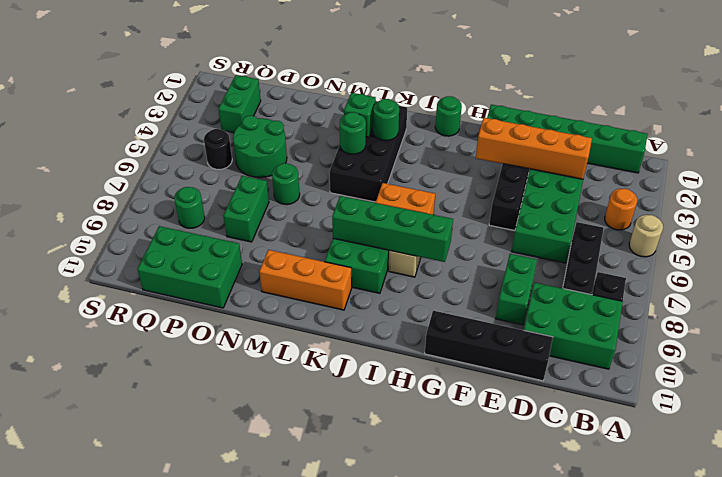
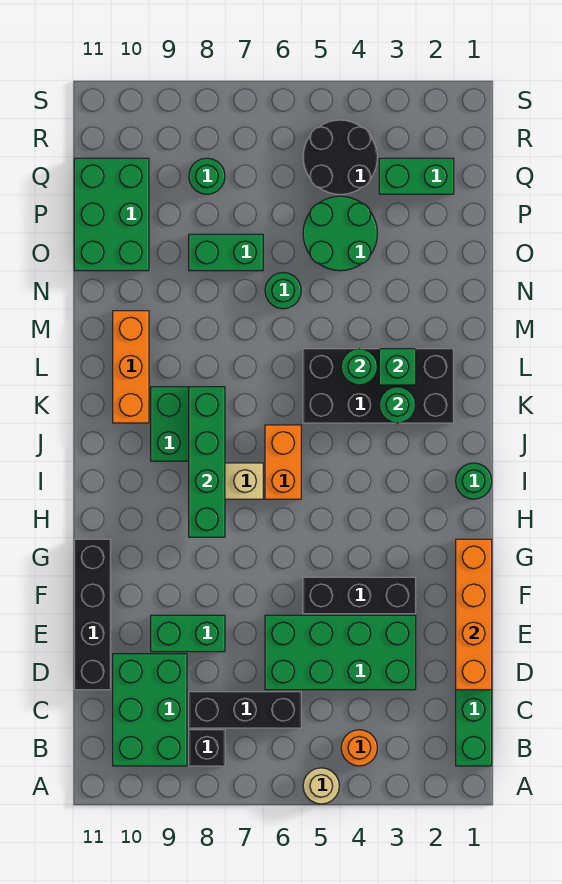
orange brick D3:G3 level 2 -> orange brick D1:G1 level 2
black round brick Q5 level 1 -> black round brick Q4:R5 level 1

